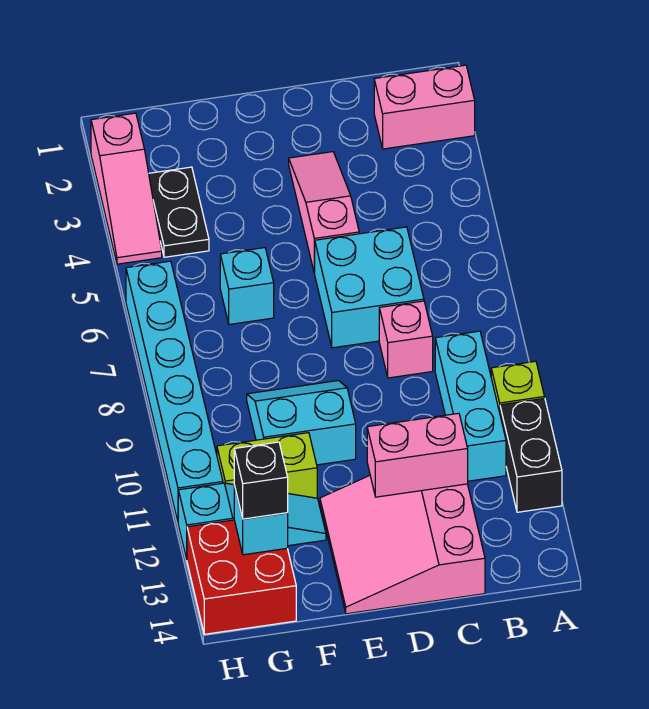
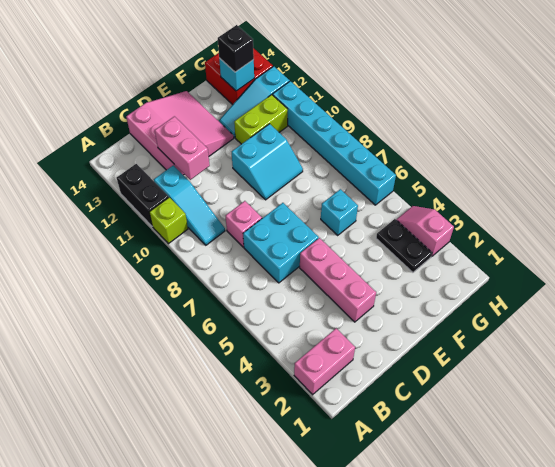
cyan brick B9:B11 level 1 -> cyan slope B9:B11 level 1 top 11
pink brick C12:D12 level 2 -> pink brick C11:C12 level 2
pink slope D3:D5 level 1 top 5 -> pink brick D3:D5 level 1
pink slope H2:H4 level 1 top 2 -> pink slope H3:H4 level 1 top 3

